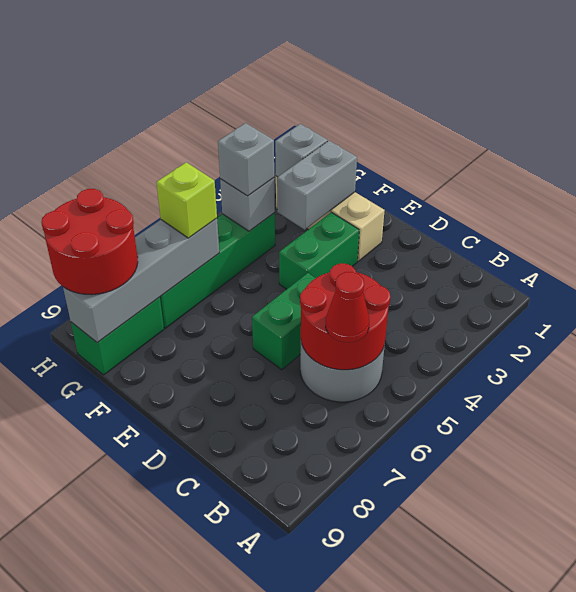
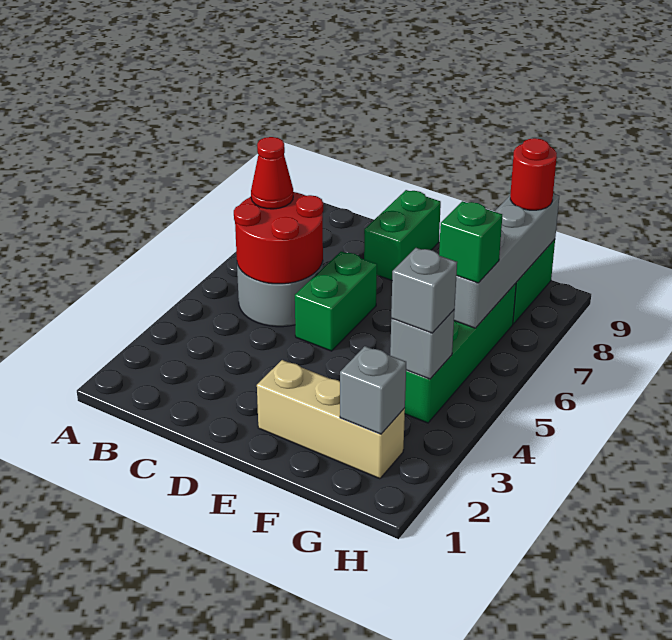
green brick E3:E4 level 1 -> green brick D8:D9 level 1
grey brick F2:F3 level 2 -> none
lime brick G6 level 3 -> green brick G6 level 3
red round brick G8:H9 level 3 -> red round brick G9 level 3

